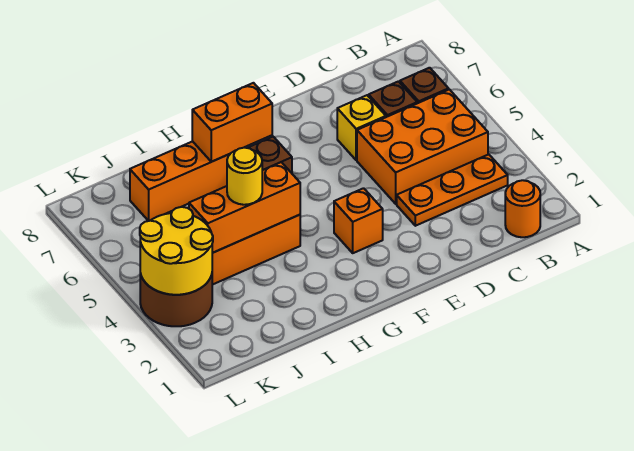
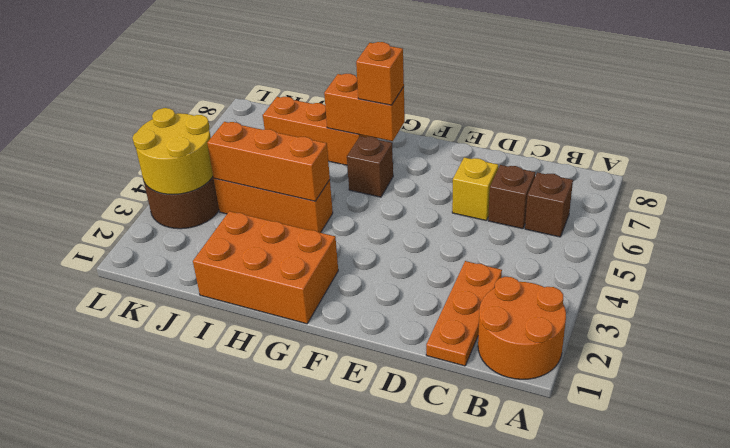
orange round brick B1 level 1 -> orange round brick A1:B2 level 1
orange plate B3:D3 level 1 -> orange plate C1:C3 level 1
orange brick B4:D5 level 1 -> orange brick G1:I2 level 1
orange brick F3 level 1 -> orange brick G7 level 3
yellow round brick I4 level 3 -> none

